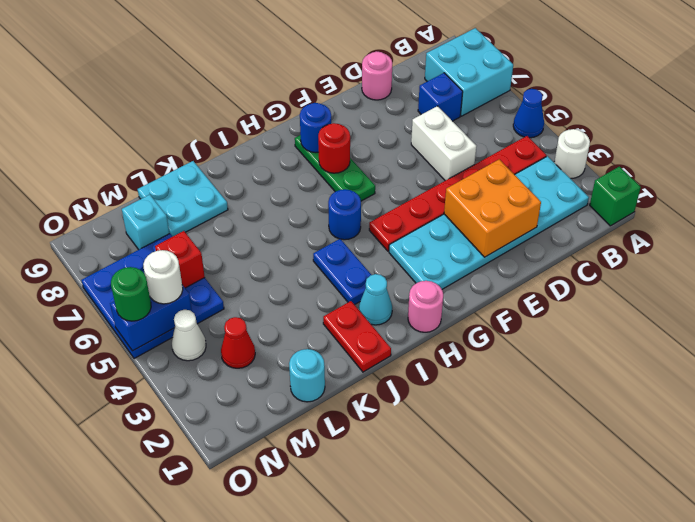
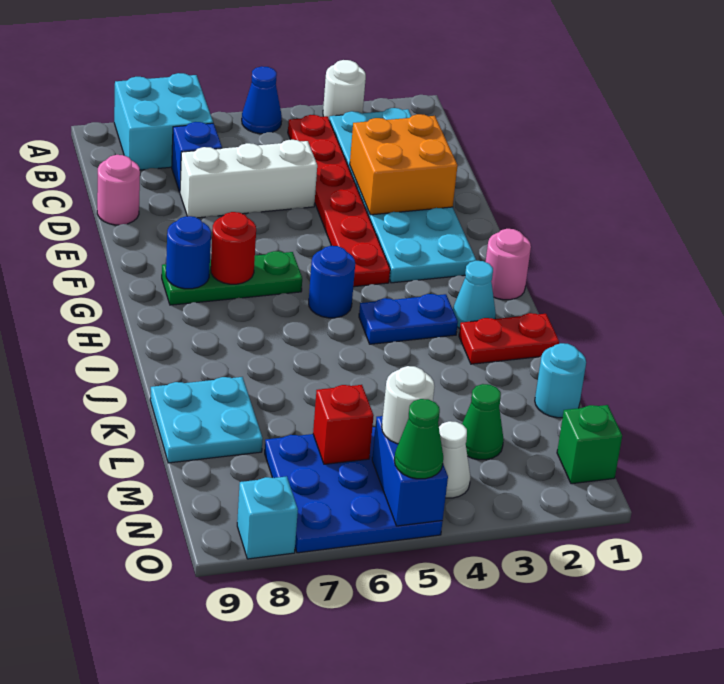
green brick A1 level 1 -> green brick N1 level 1
white brick D5:D6 level 1 -> white brick D5:D7 level 1
red cone M3 level 1 -> green cone M3 level 1
cyan brick M8 level 1 -> cyan brick O8 level 1
green round brick O5 level 3 -> green cone O5 level 3

